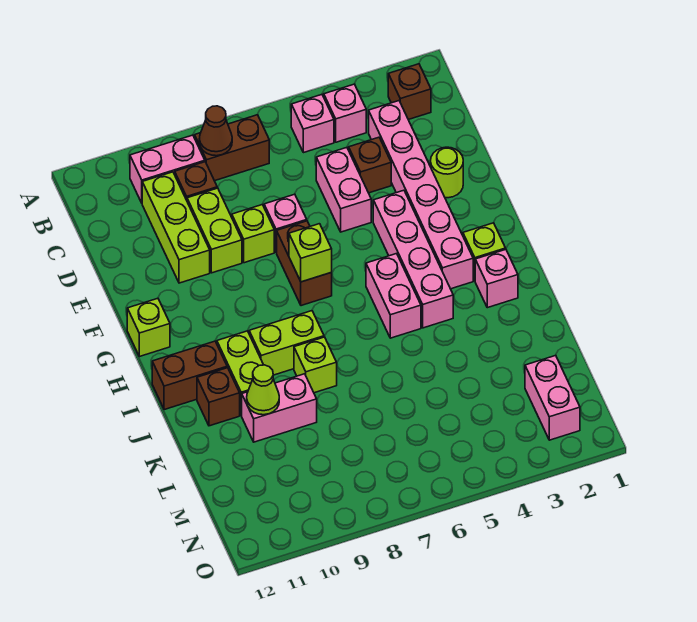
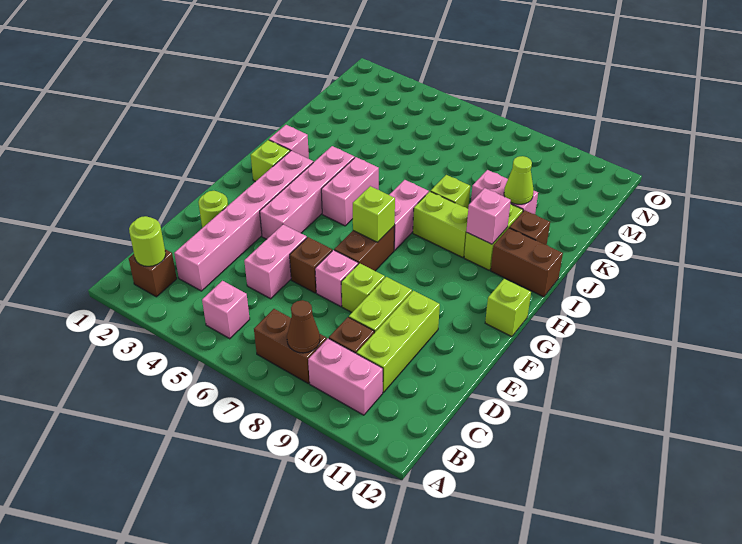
none -> lime round brick B2 level 2
pink brick B4 level 1 -> pink brick I10 level 2
brown brick D4 level 1 -> brown brick E6 level 1
pink brick M2:N2 level 1 -> pink brick H7:I7 level 1

